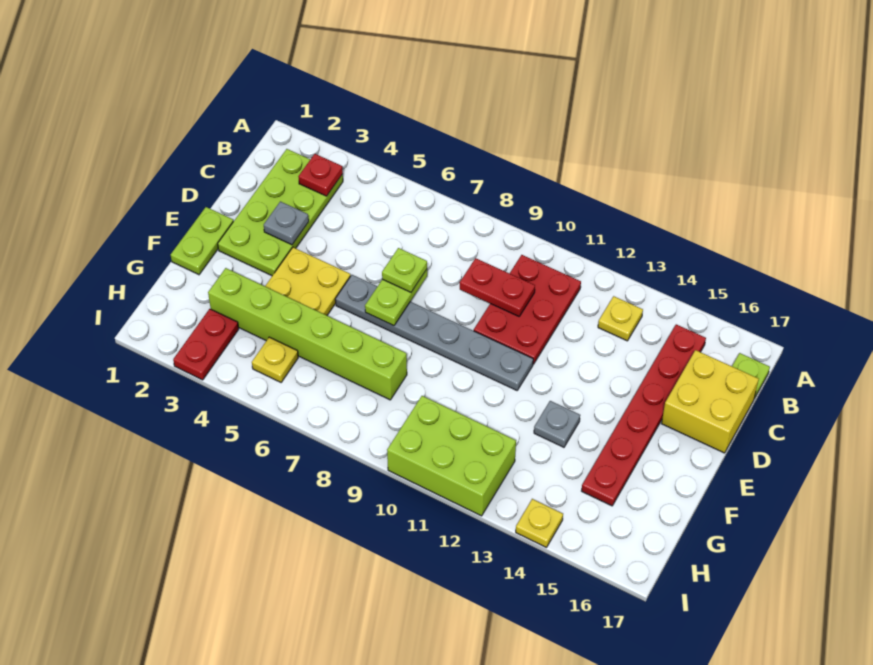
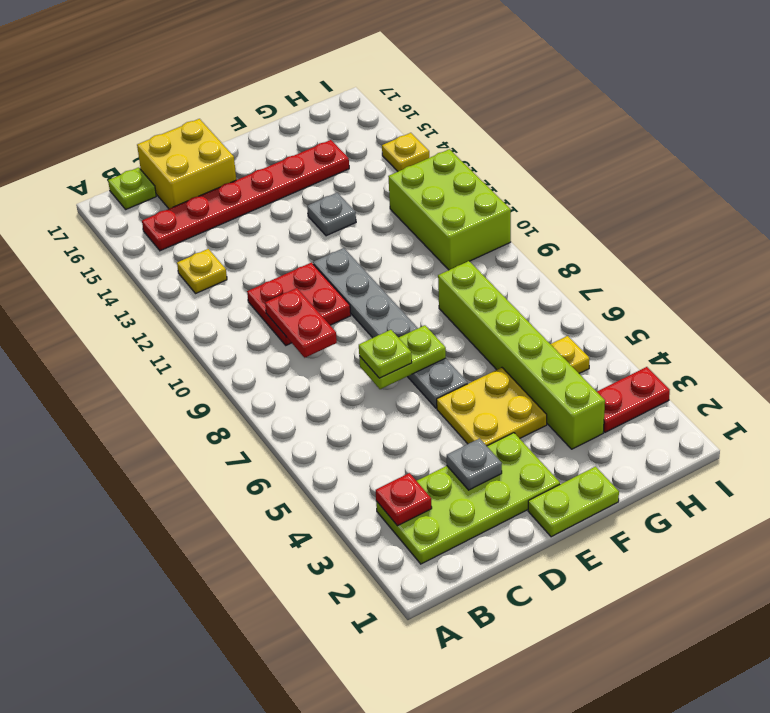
red plate B10:D11 level 1 -> red plate C10:D11 level 1

